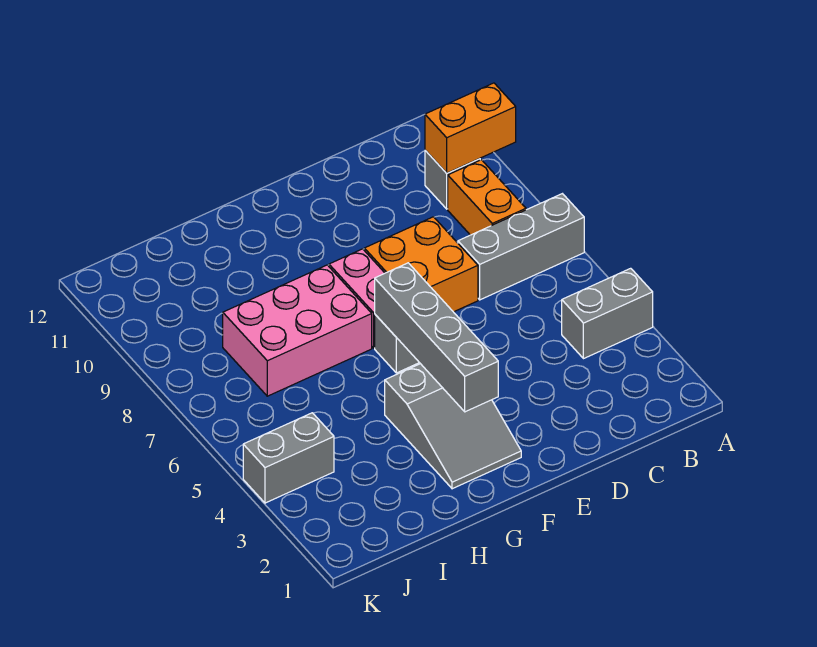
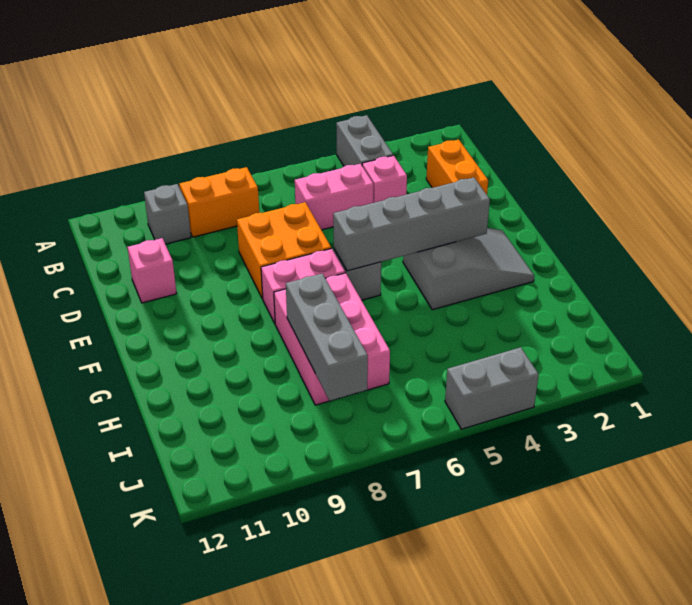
grey brick A7:C7 level 1 -> grey brick H8:J8 level 2
orange brick A10:B10 level 2 -> orange brick C2:D2 level 1
none -> pink brick C4 level 1
none -> pink brick C5:C6 level 1
none -> pink brick D11 level 1
grey brick J4:K4 level 1 -> grey brick K4:K5 level 1

